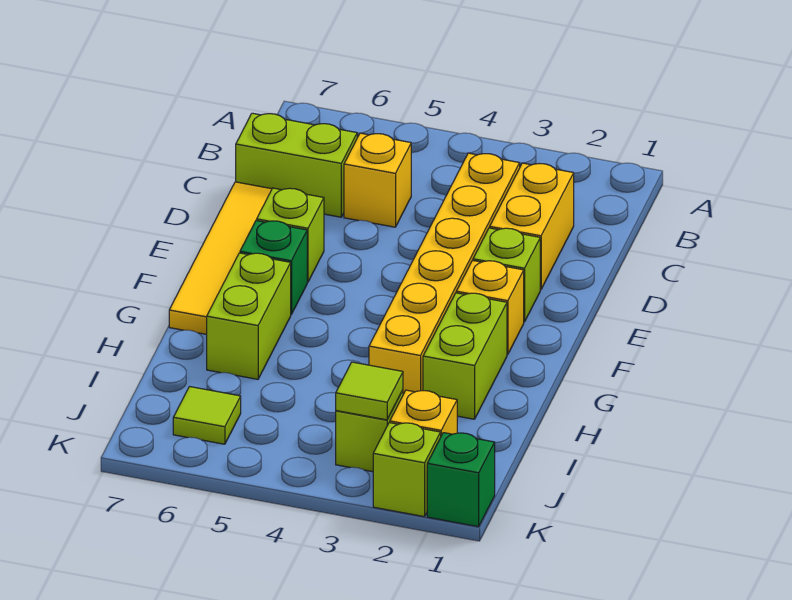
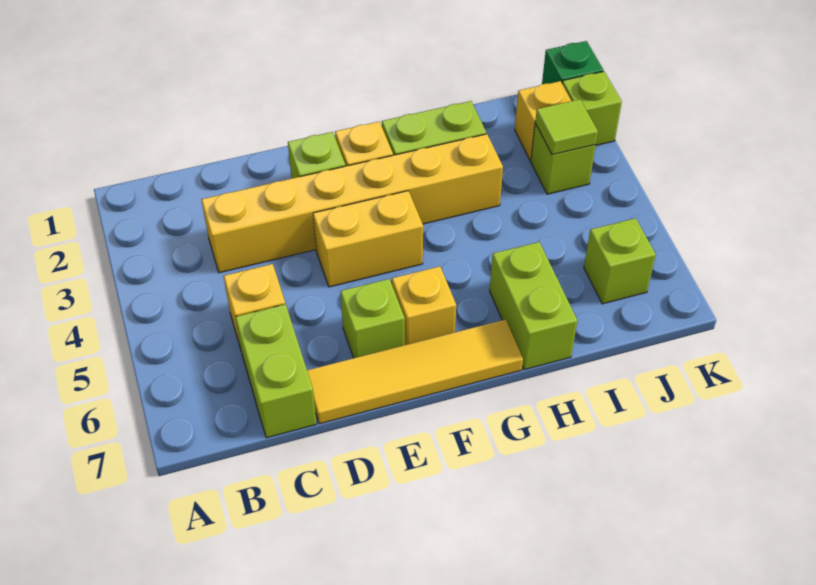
yellow brick C2:D2 level 1 -> yellow brick E4:F4 level 1
green brick F6 level 1 -> yellow brick F6 level 1
lime brick G6:H6 level 1 -> lime brick H6:H7 level 1
lime tile J6 level 1 -> lime brick J6 level 1

